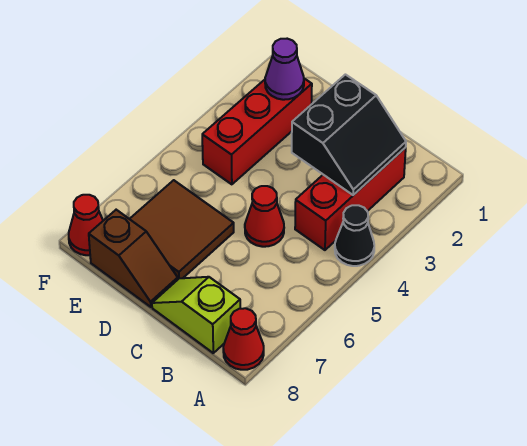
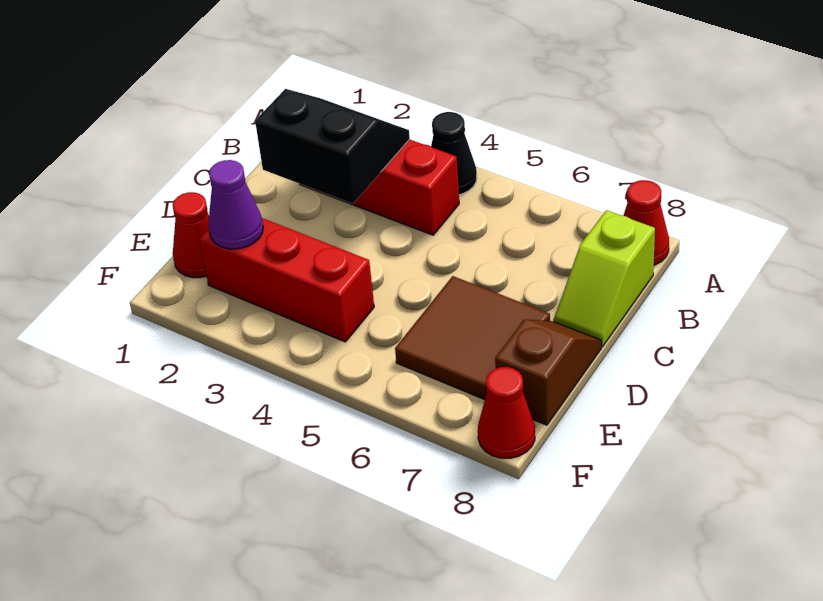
red cone C5 level 1 -> red cone E1 level 1

